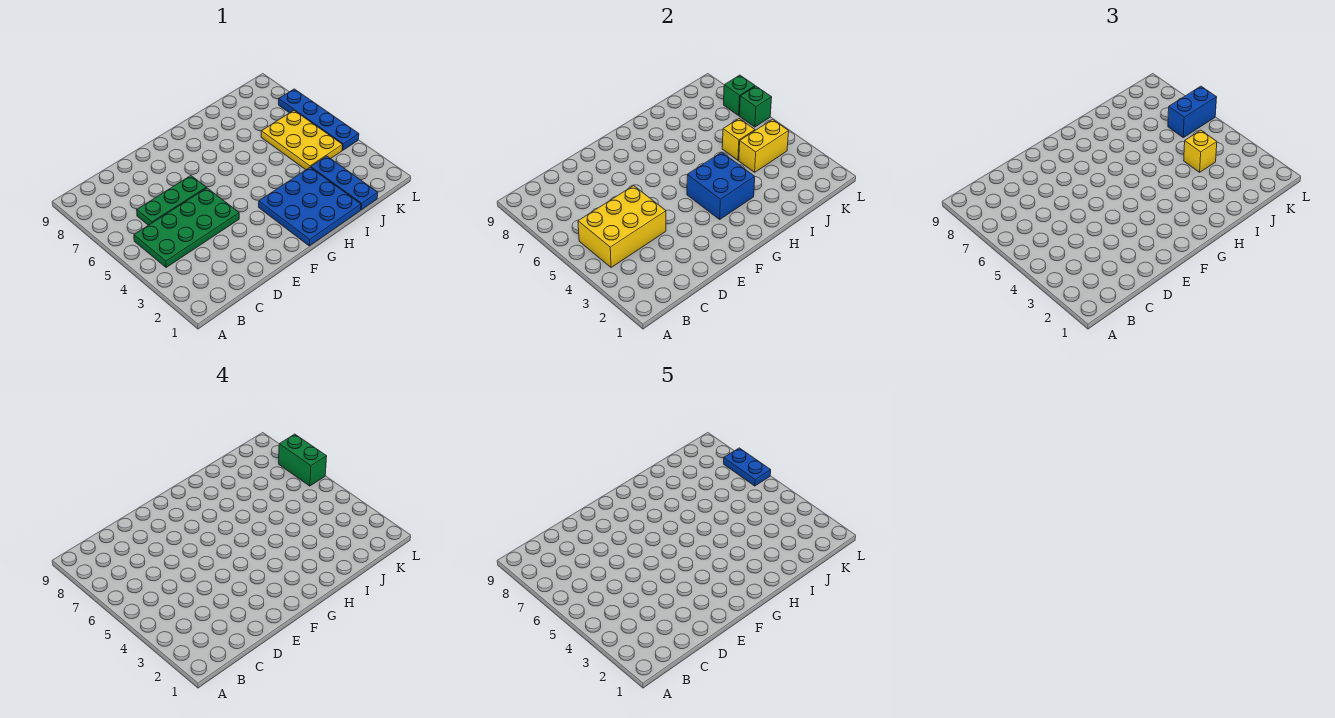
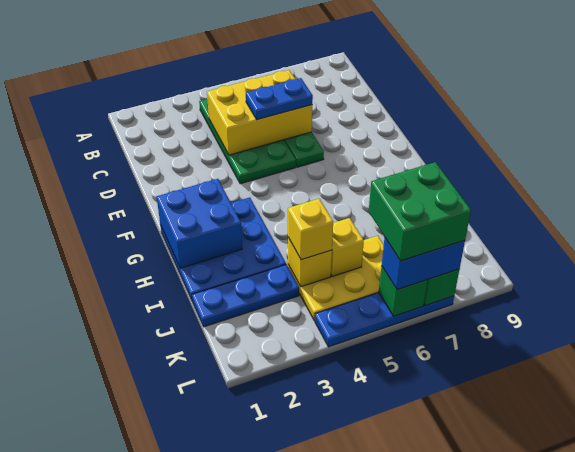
yellow brick B4:D5 level 2 -> yellow brick C4:D6 level 2
blue brick G3:H4 level 2 -> blue brick G1:H2 level 2
yellow brick J4:K4 level 2 -> yellow brick J4 level 2
blue brick K6:L6 level 3 -> blue brick L6:L7 level 3
green brick L6:L7 level 4 -> green brick K6:L7 level 4
blue plate L6:L7 level 5 -> blue plate D5:D6 level 3

